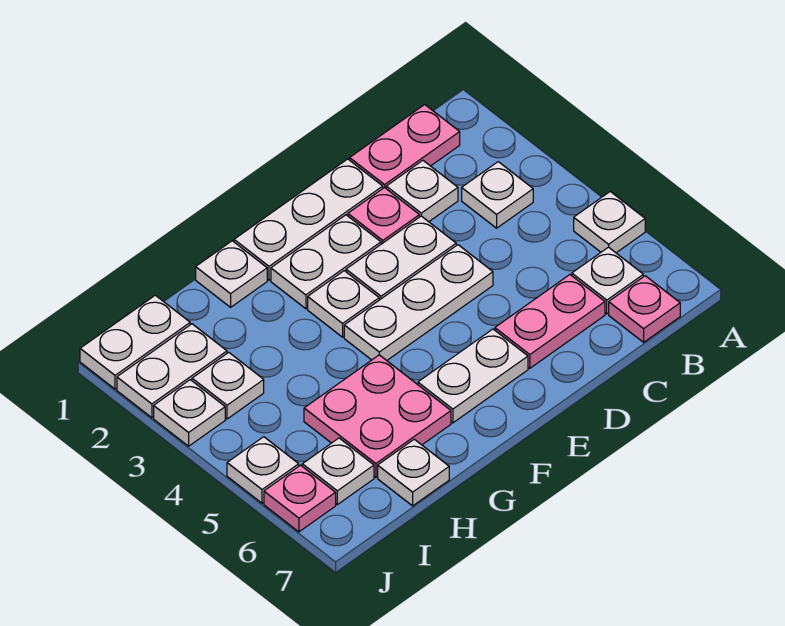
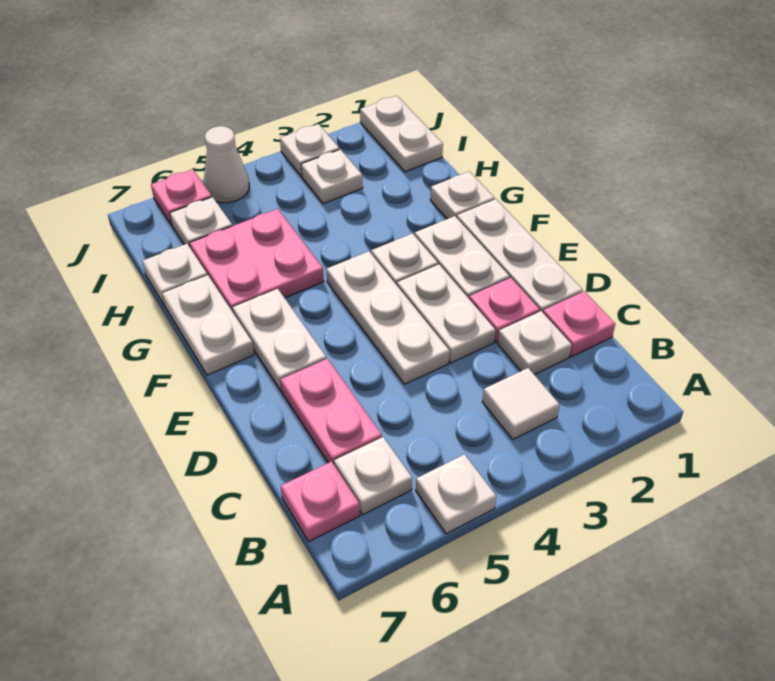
pink plate B1:C1 level 1 -> pink plate C1 level 1
white plate B3 level 1 -> white tile B3 level 1
white plate I2:J2 level 1 -> white plate F7:G7 level 1
white plate J5 level 1 -> white cone J5 level 1

